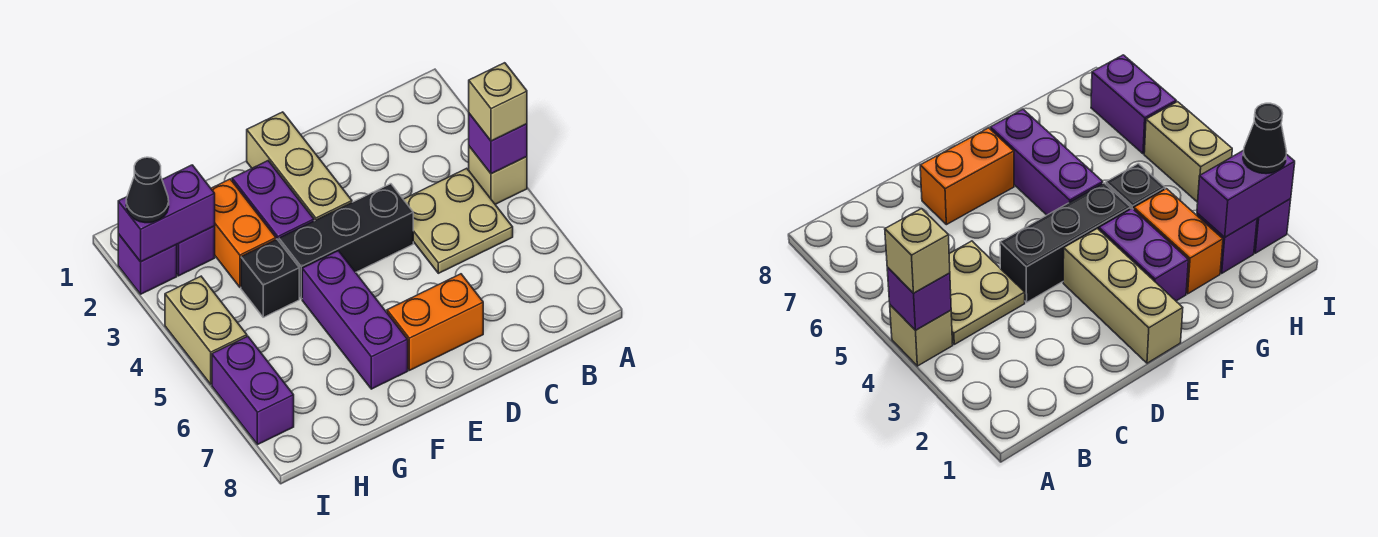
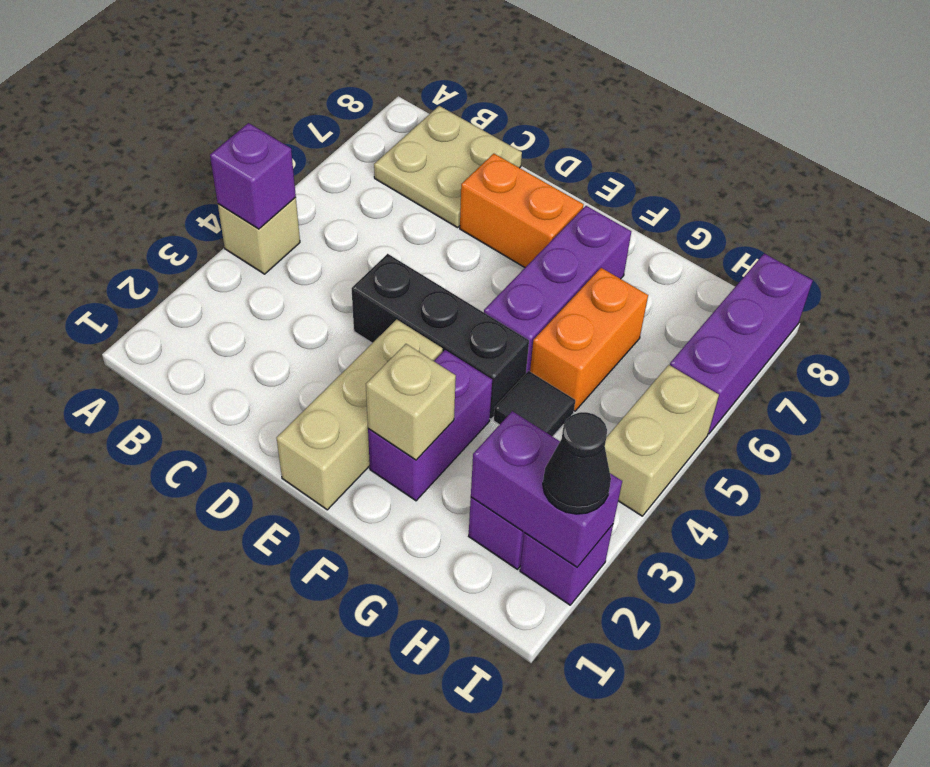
tan brick A4 level 3 -> tan brick F2 level 2
tan plate B4:C5 level 1 -> tan plate B7:C8 level 1
orange brick G2:G3 level 1 -> orange brick G5:G6 level 1
black brick G4 level 1 -> black tile G4 level 1
purple brick I6:I7 level 1 -> purple brick I6:I8 level 1

